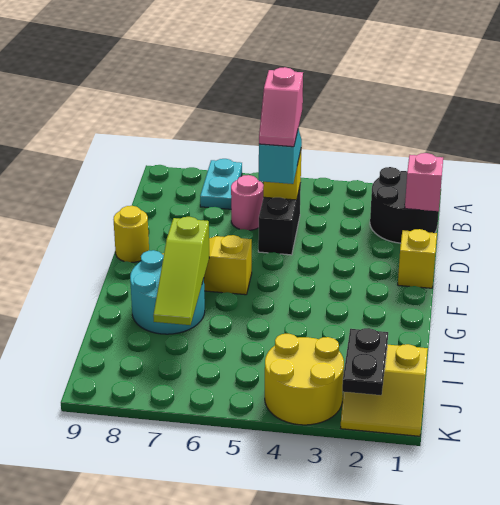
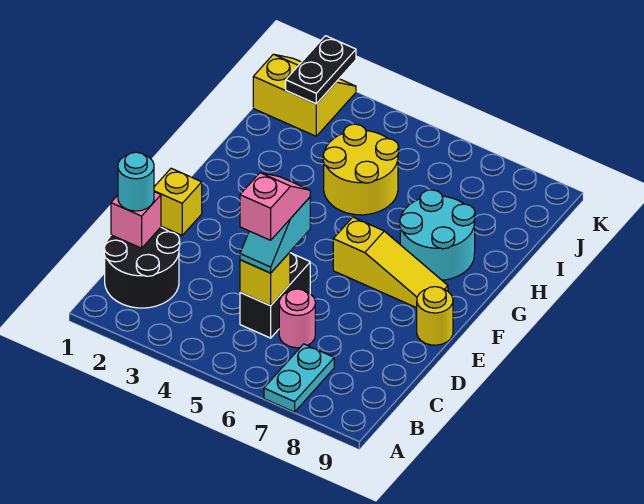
none -> cyan round brick C1 level 3
lime slope G7:I7 level 2 top G -> none
yellow round brick J3:K4 level 1 -> yellow round brick H4:I5 level 1

